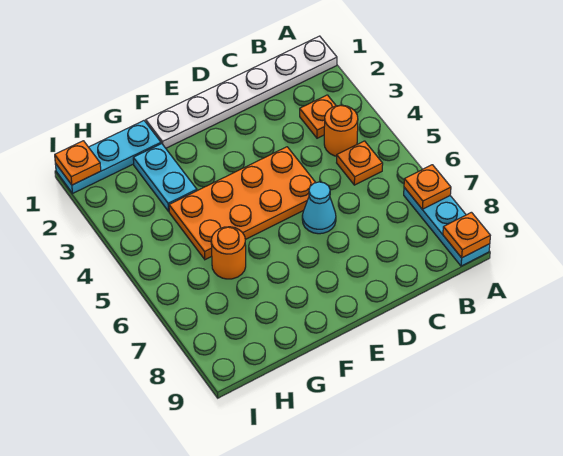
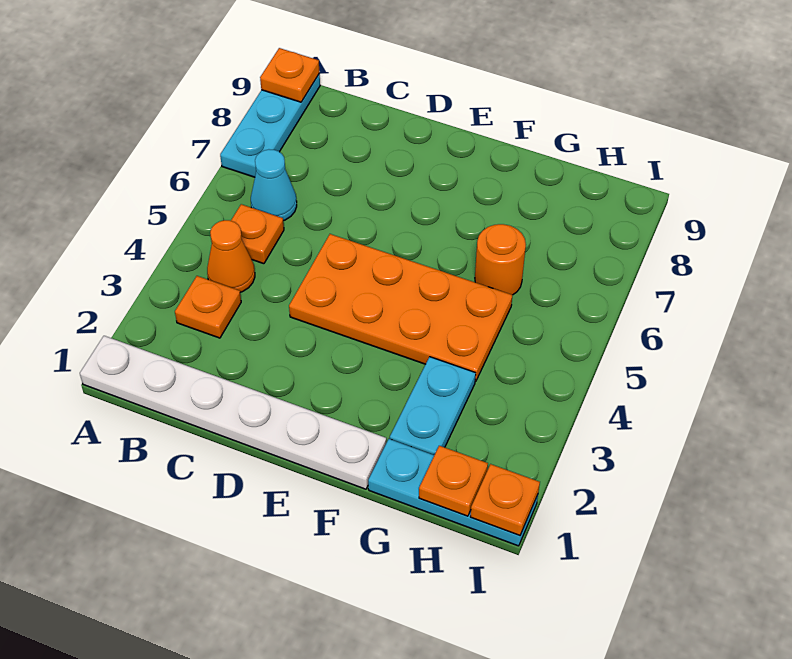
orange plate A7 level 2 -> orange plate H1 level 2
orange round brick B4 level 1 -> orange cone B4 level 1
cyan cone D6 level 1 -> cyan cone B6 level 1

